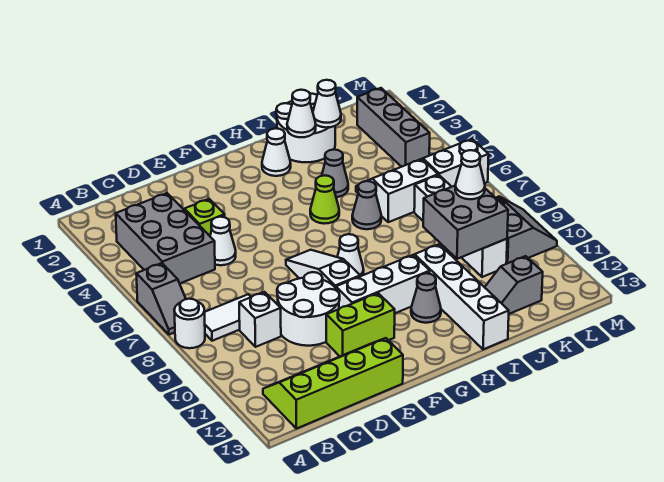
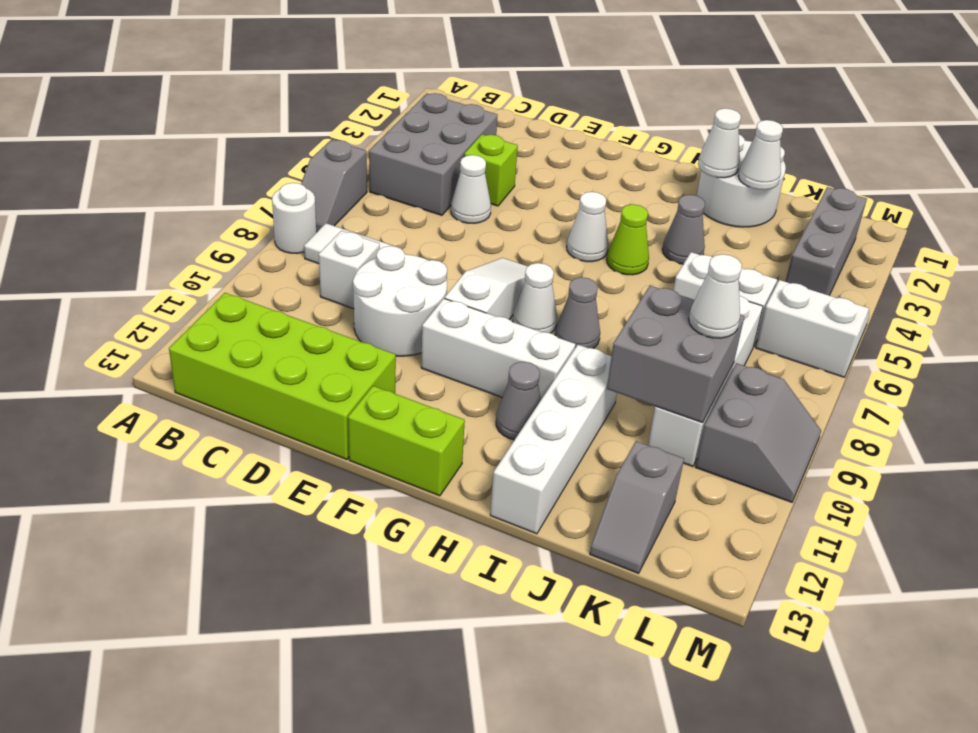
lime slope B12:E13 level 1 top 13 -> lime brick B12:E13 level 1
lime brick E11:F11 level 1 -> lime brick F13:G13 level 1
white cone H2 level 1 -> white cone G5 level 1
grey cone I6 level 1 -> grey cone H8 level 1
grey slope J12:K12 level 1 top K -> grey slope K12:K13 level 1 top 12

